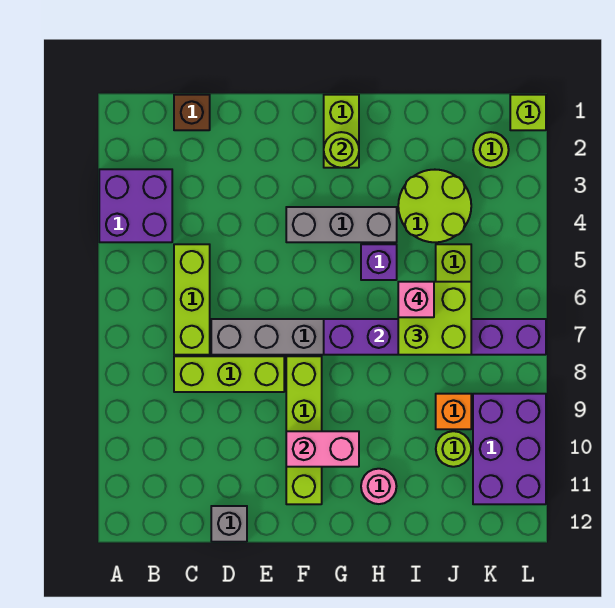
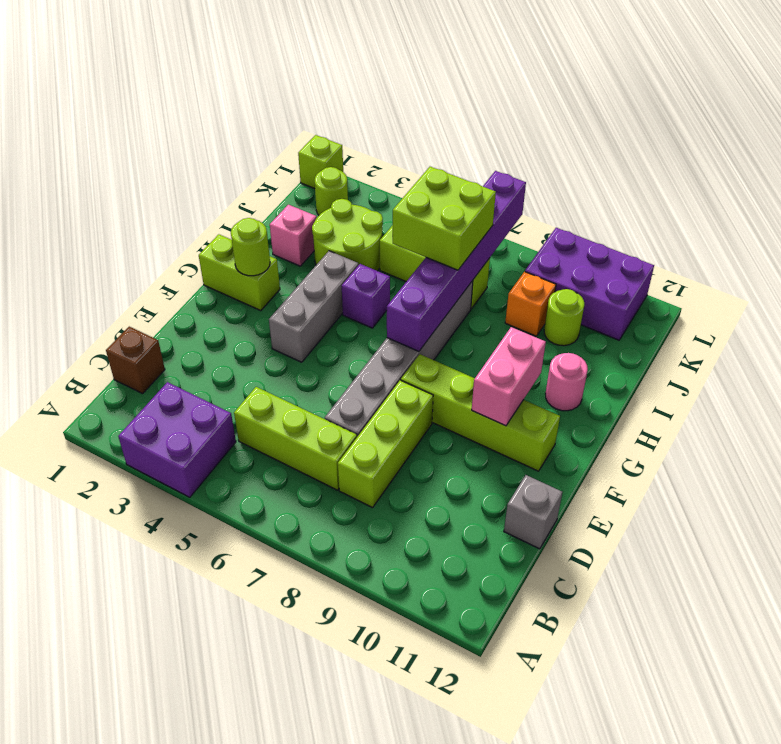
pink brick I6 level 4 -> pink brick I2 level 1

